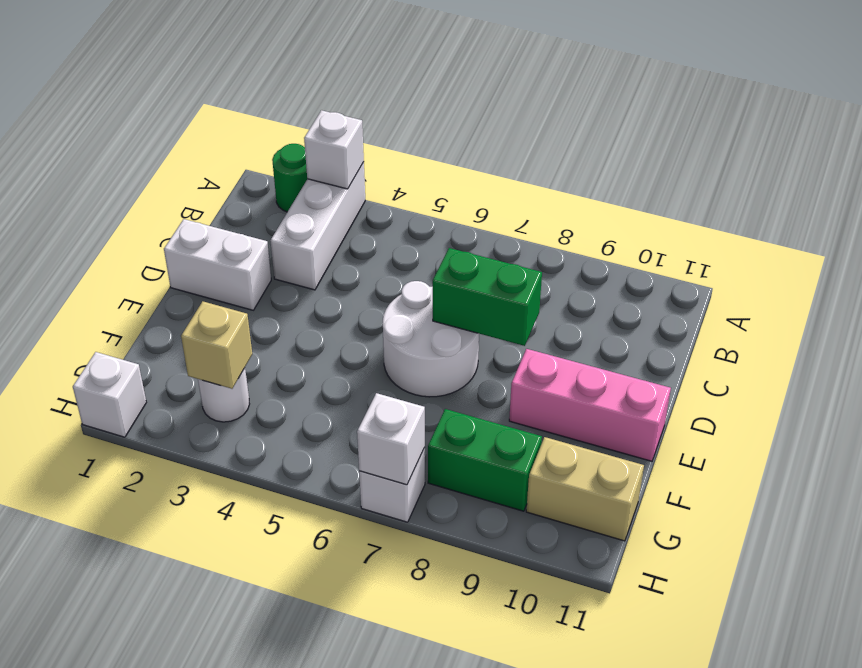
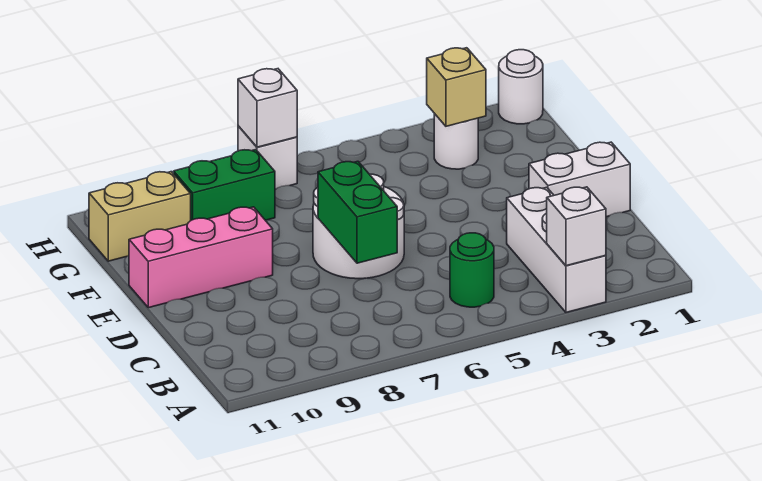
green round brick A2 level 1 -> green round brick B5 level 1
green brick D7:D8 level 2 -> green brick C7:D7 level 2
white brick H1 level 1 -> white round brick H1 level 1

